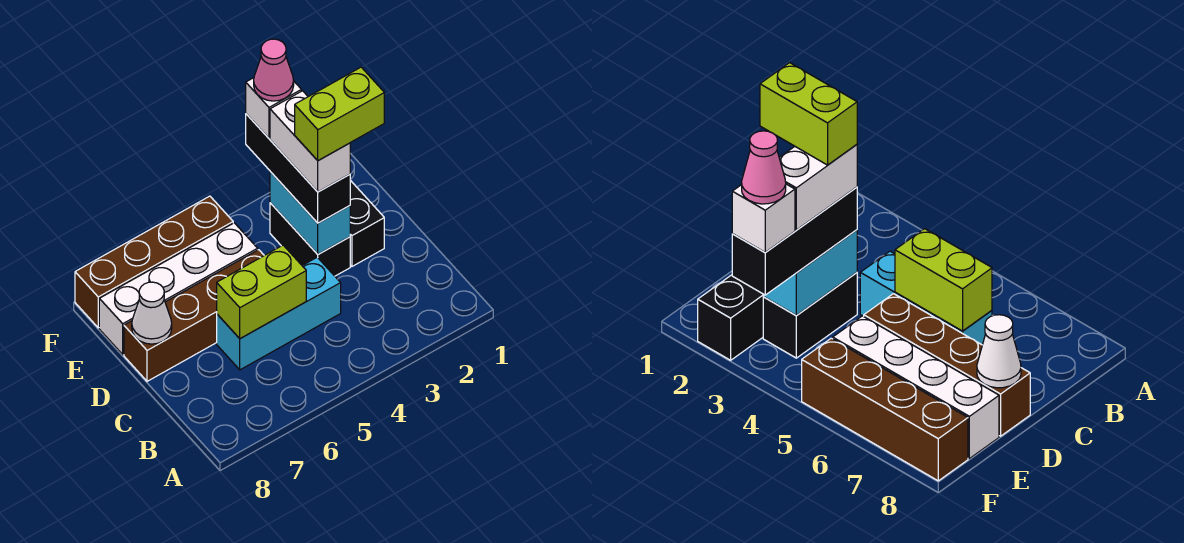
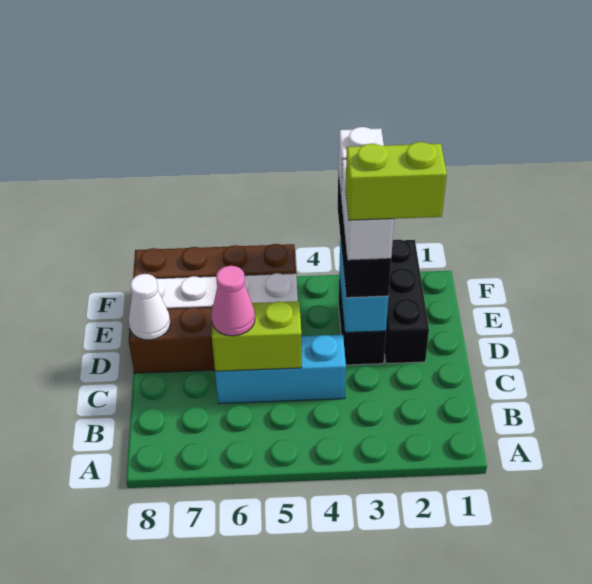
pink cone F3 level 5 -> pink cone C6 level 3

